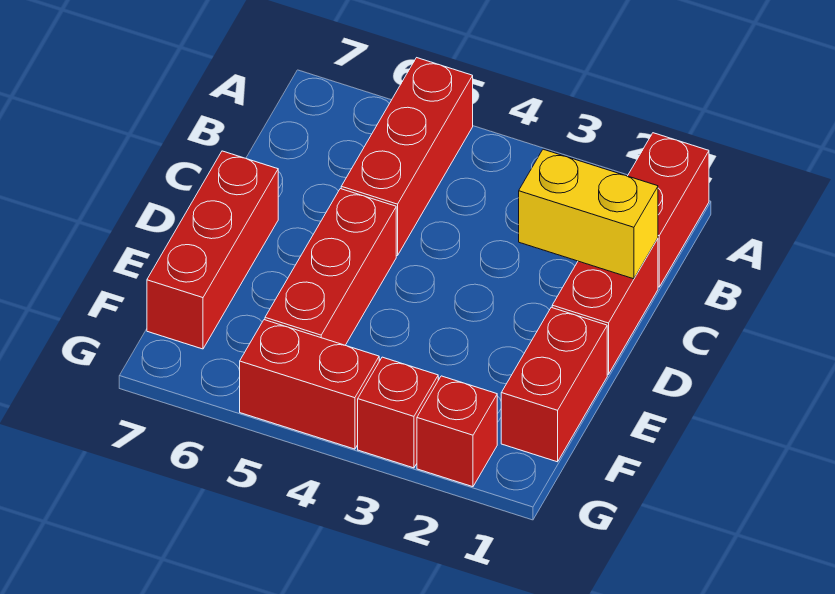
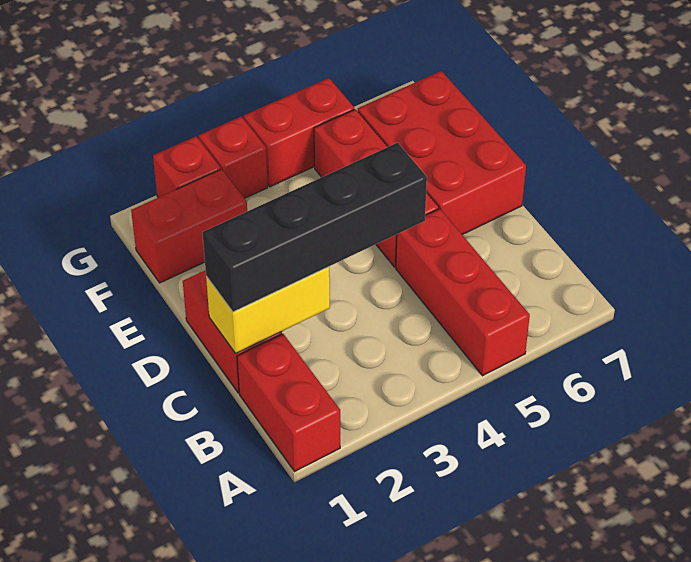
none -> black brick C1:C4 level 3
red brick D7:F7 level 1 -> red brick D6:F7 level 1
red brick E1:F1 level 1 -> red brick F1:F2 level 1

